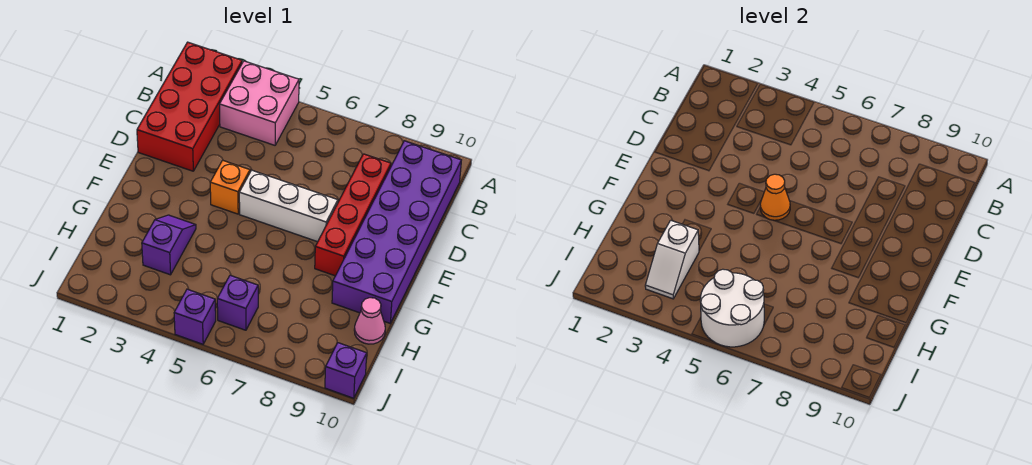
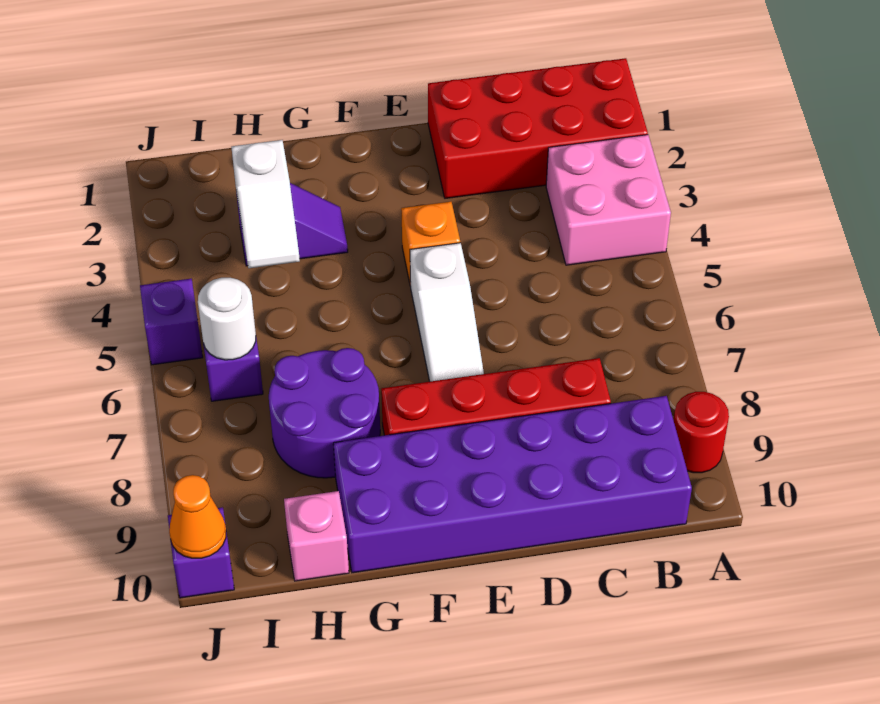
none -> red round brick A9 level 1
white brick E5:E7 level 1 -> white slope E5:E7 level 1 top 5
orange cone E5 level 2 -> orange cone J10 level 2
none -> purple round brick G7:H8 level 1
white slope H3:I3 level 2 top H -> white slope H3:H4 level 2 top 3
pink cone H10 level 1 -> pink brick H10 level 1
white round brick I5:J6 level 2 -> white round brick I6 level 2

